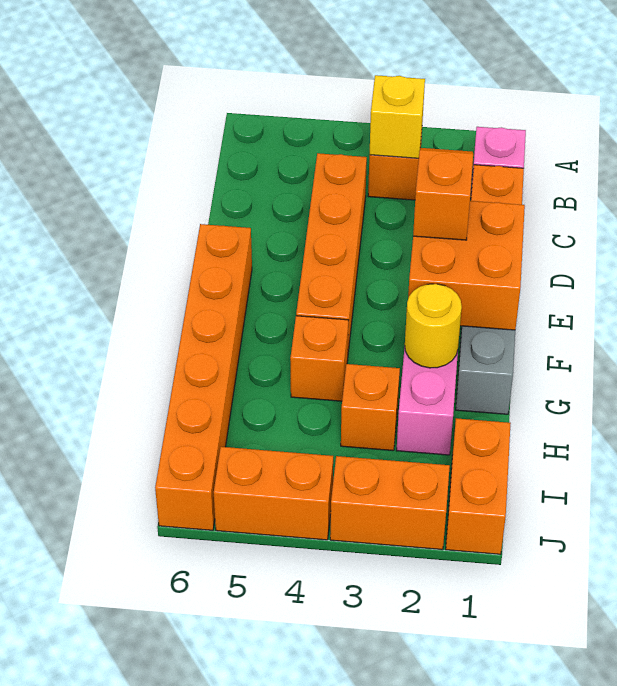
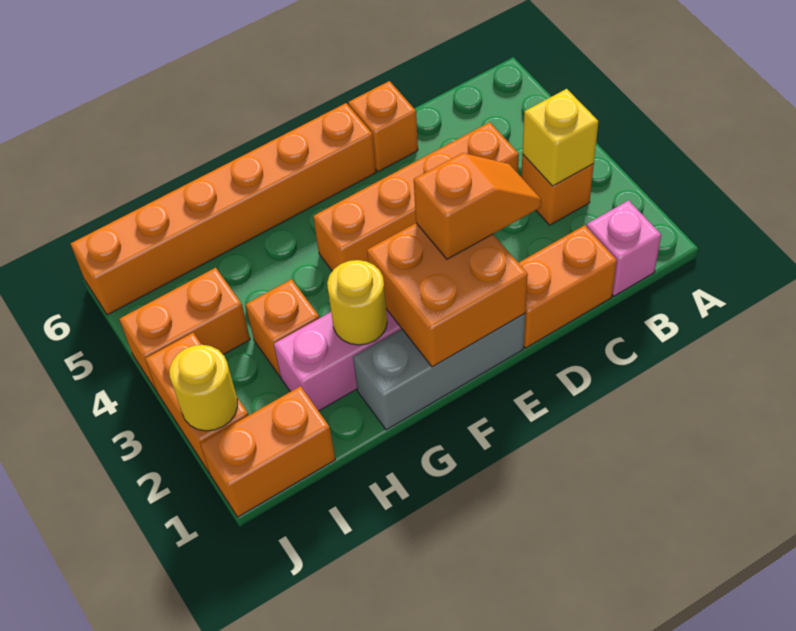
orange brick G4 level 1 -> orange brick D6 level 1
none -> yellow round brick J2 level 2
orange brick J4:J5 level 1 -> orange brick I4:J4 level 1

